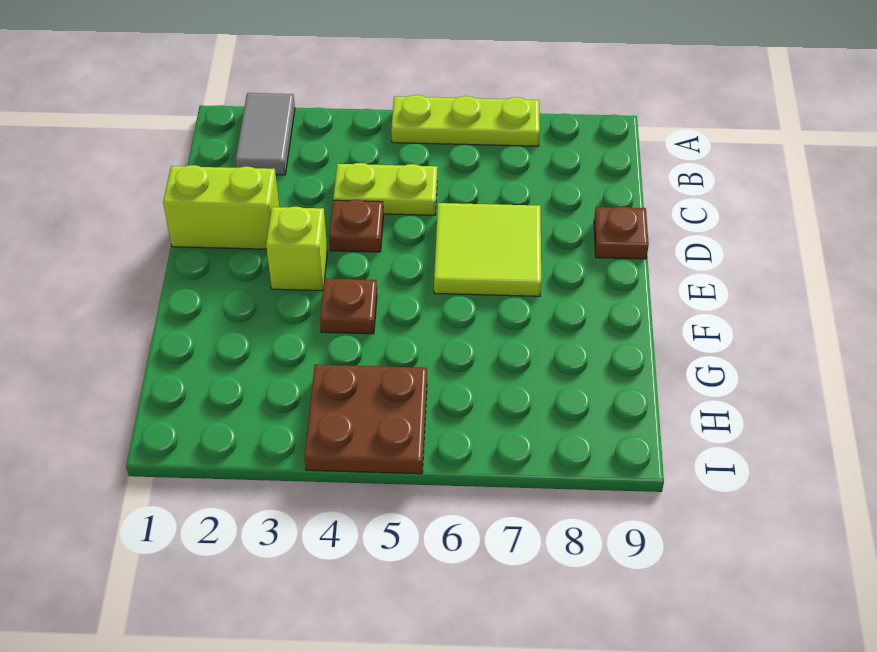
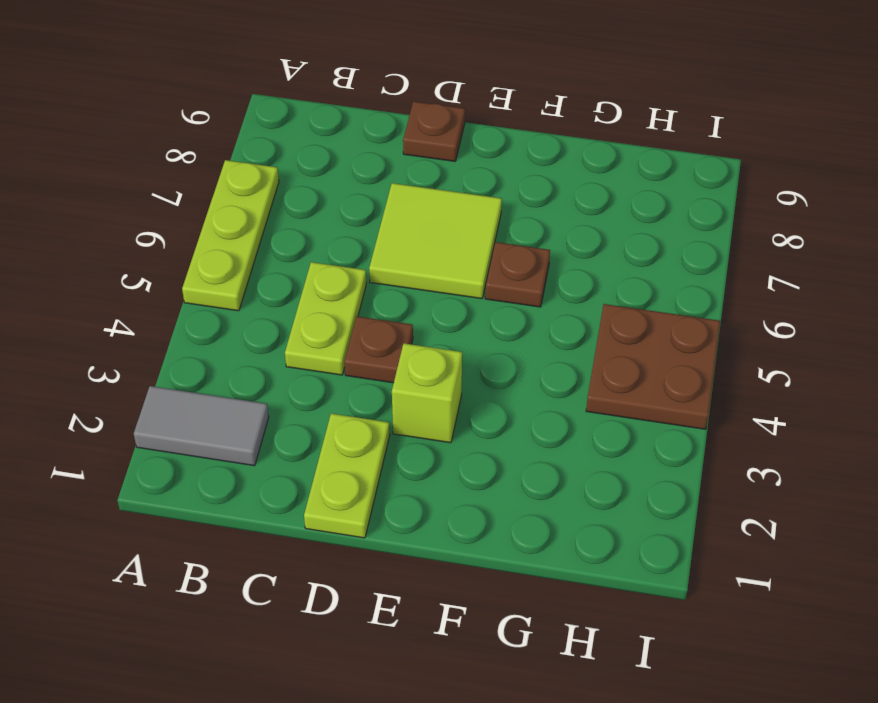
lime brick D1:D2 level 1 -> lime plate D1:D2 level 1
brown plate F4 level 1 -> brown plate F6 level 1

